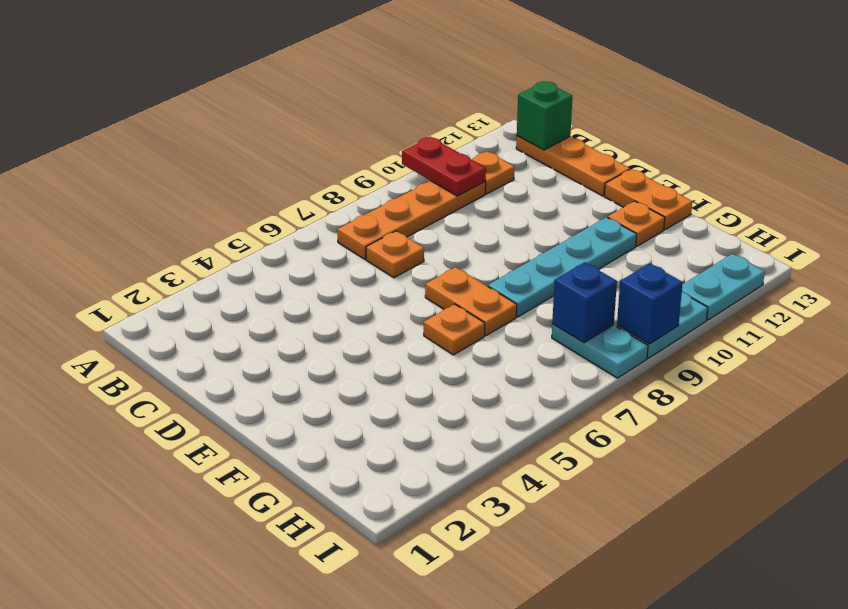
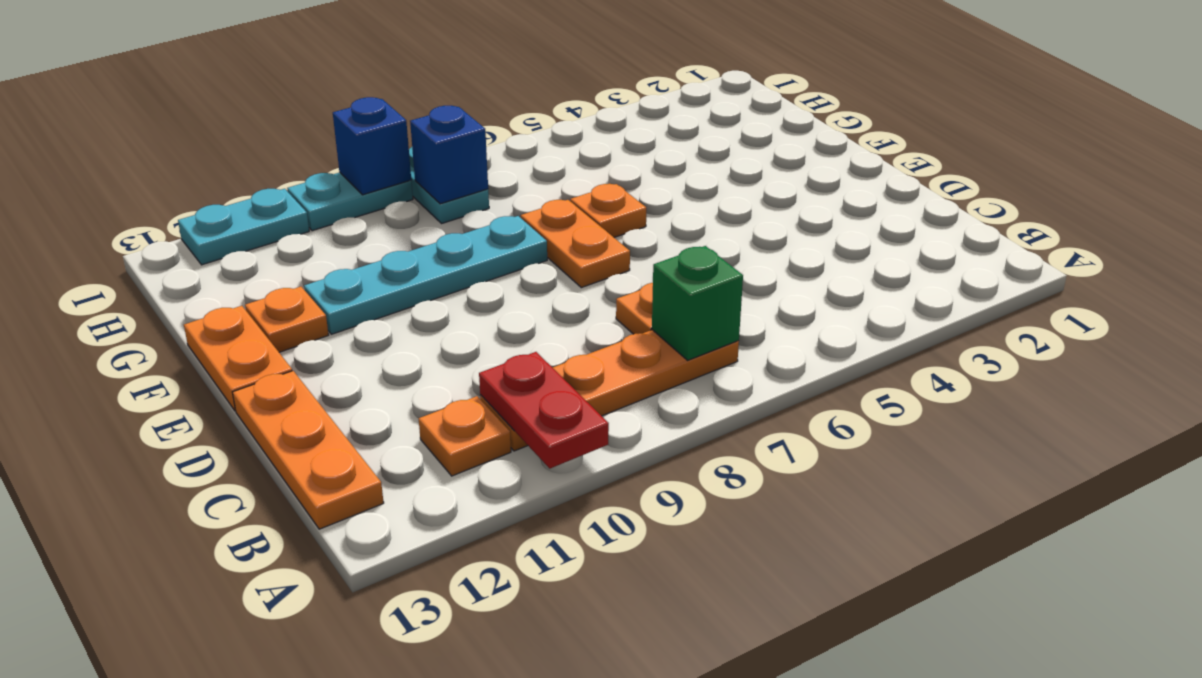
green brick B13 level 2 -> green brick B7 level 2

